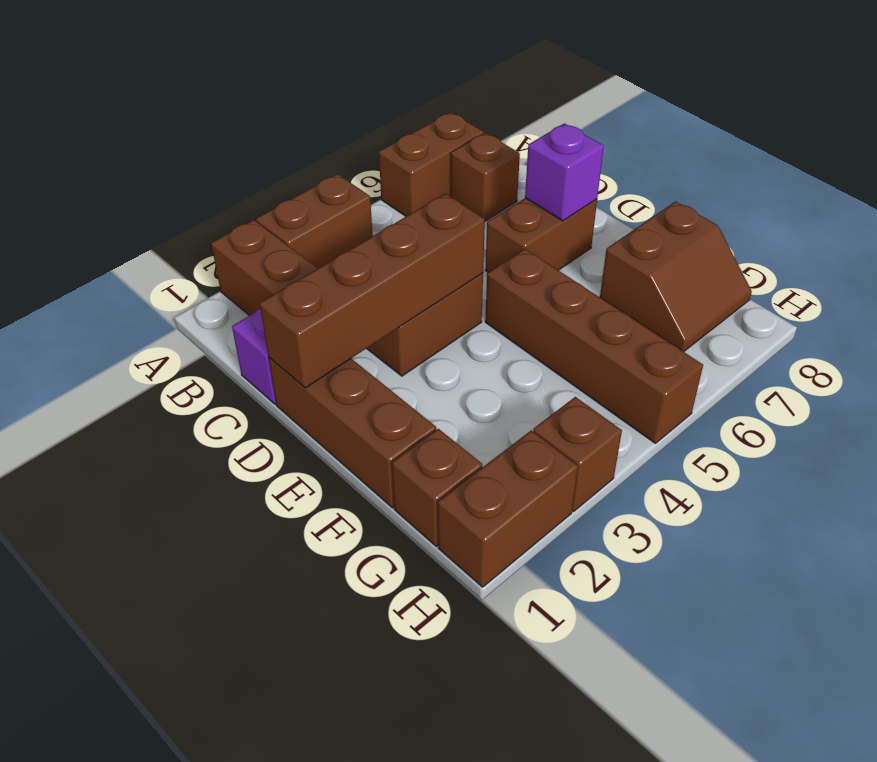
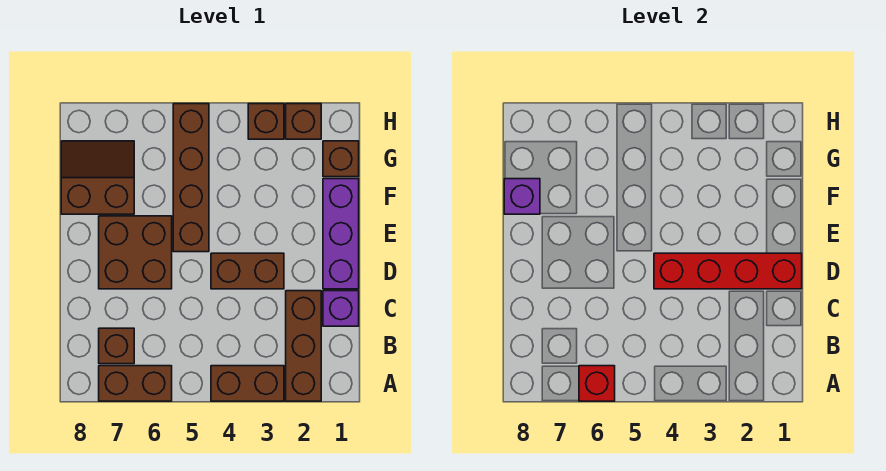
none -> red brick A6 level 2
brown brick D1:F1 level 1 -> purple brick D1:F1 level 1
brown brick D1:D4 level 2 -> red brick D1:D4 level 2
brown brick D6:D7 level 1 -> brown brick D6:E7 level 1
purple brick D7 level 2 -> purple brick F8 level 2
brown brick H1:H2 level 1 -> brown brick H2 level 1

